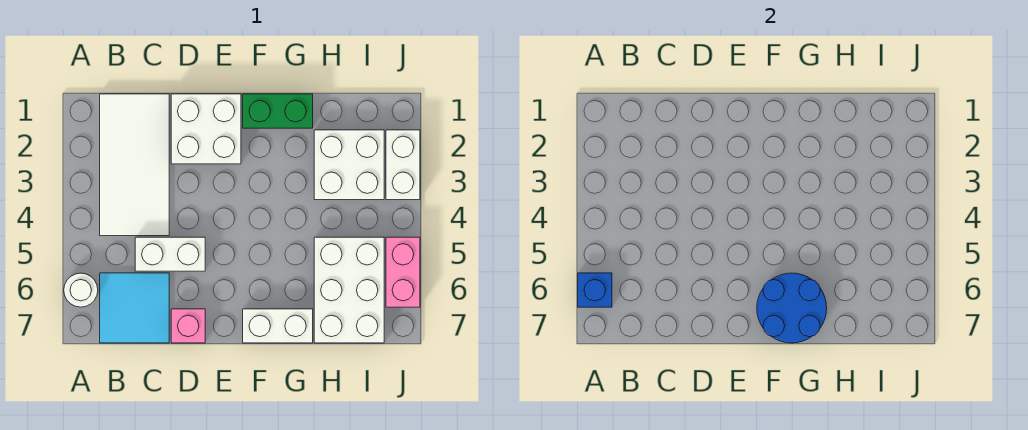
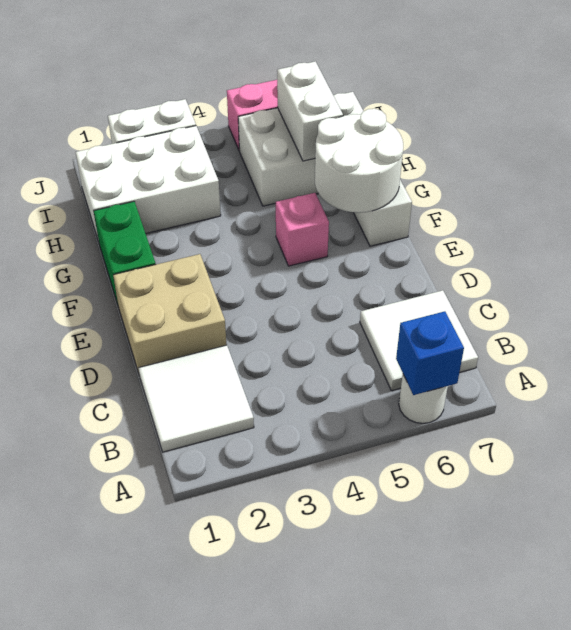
white tile B1:C4 level 1 -> white tile B1:C2 level 1
cyan tile B6:C7 level 1 -> white tile B6:C7 level 1
white brick C5:D5 level 1 -> white brick H6:I6 level 2
white brick D1:E2 level 1 -> tan brick D1:E2 level 1
pink brick D7 level 1 -> pink brick F5 level 1
blue round brick F6:G7 level 2 -> white round brick F6:G7 level 2
white brick H2:I3 level 1 -> white brick H1:I3 level 1

